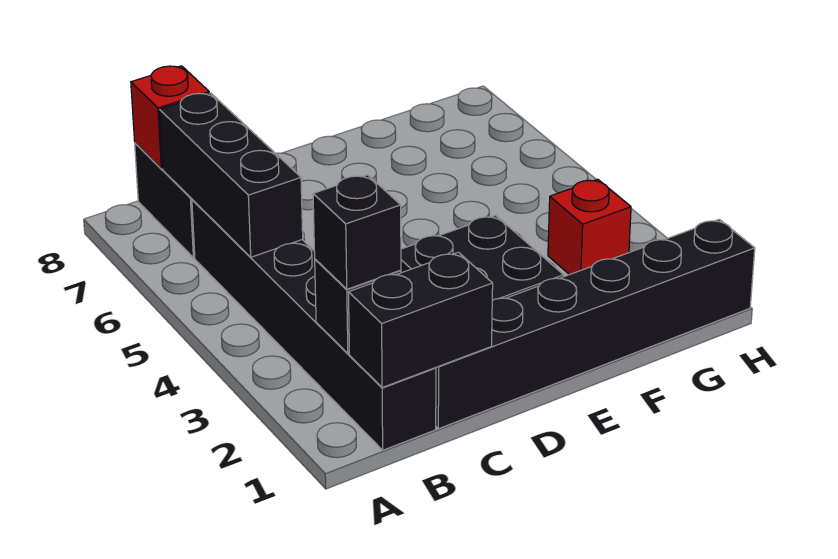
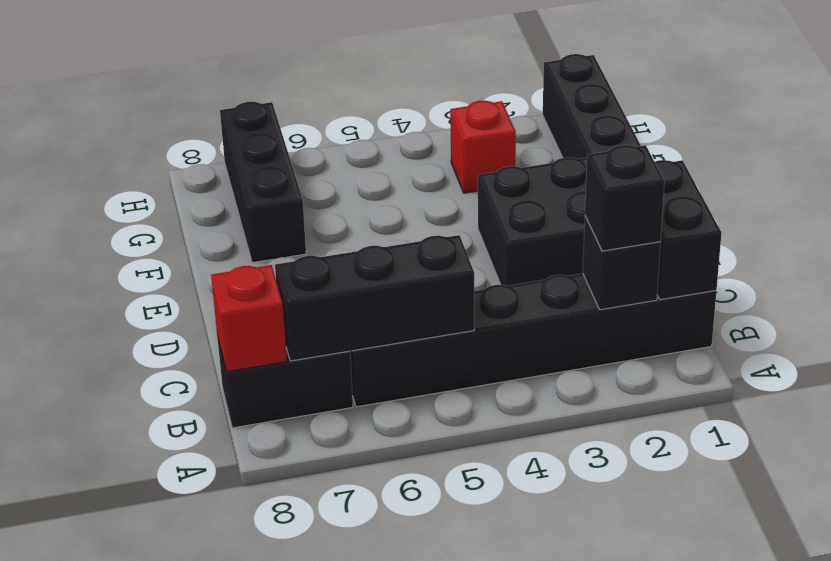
none -> black brick F7:H7 level 1

